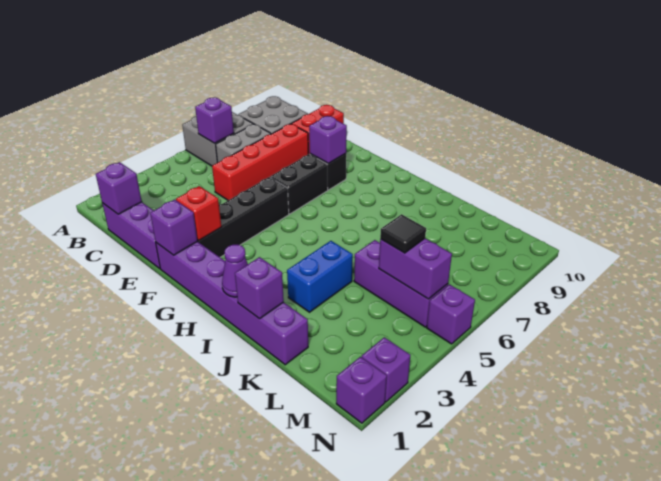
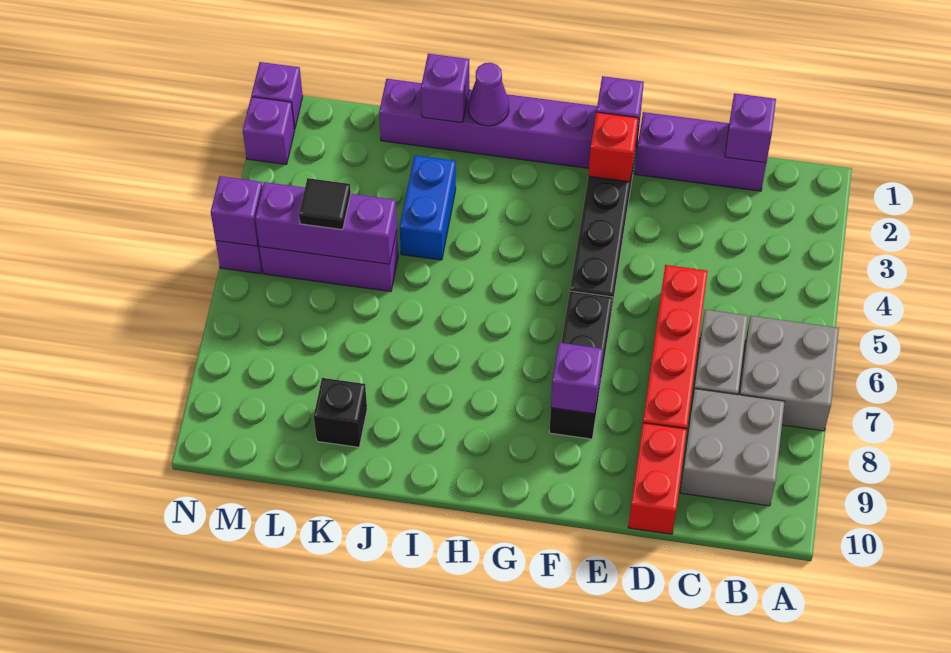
purple brick B6 level 2 -> purple brick N5 level 2
none -> black brick K9 level 1
purple brick L5:M5 level 2 -> purple brick K5:M5 level 2

